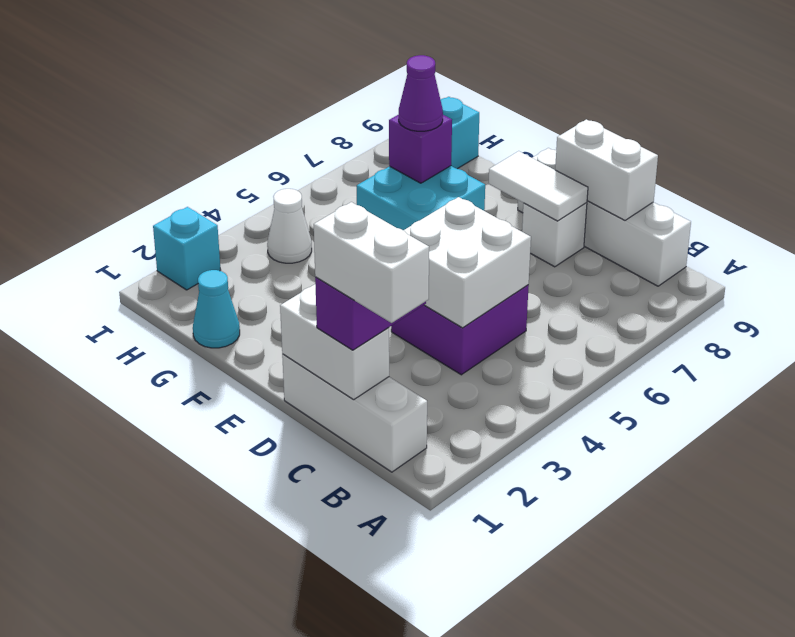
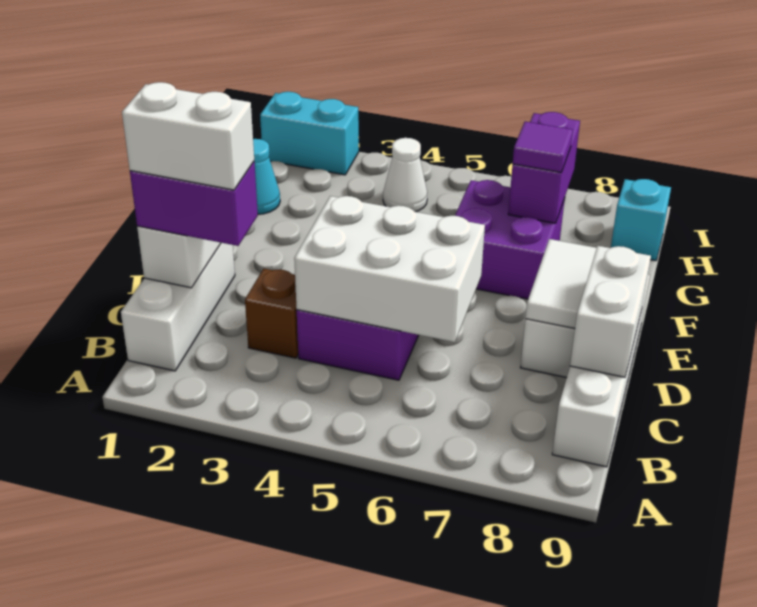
white brick B1:C1 level 4 -> white brick C1:C2 level 4
none -> brown brick C3 level 1
white brick C4:D5 level 2 -> white brick C4:D6 level 2
cyan brick F6:G7 level 1 -> purple brick F6:G7 level 1
purple brick G7 level 2 -> purple brick G7:H7 level 2
purple cone G7 level 3 -> purple tile G7 level 3
cyan brick I2 level 1 -> cyan brick I1:I2 level 1

